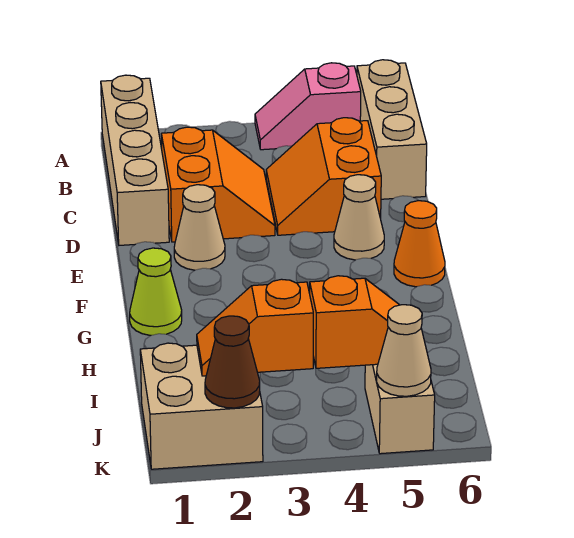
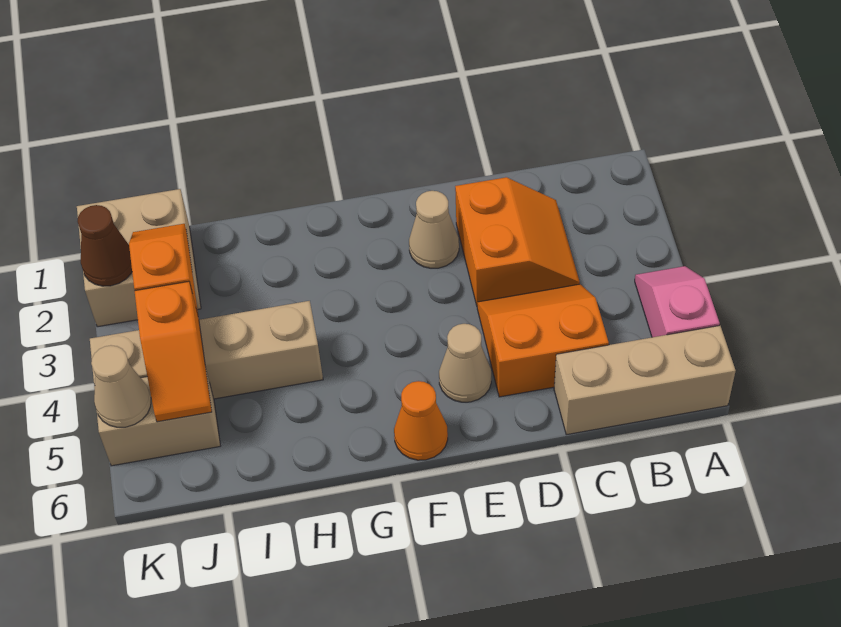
tan brick A1:D1 level 1 -> tan brick H4:K4 level 1
orange slope C2:D3 level 1 top 2 -> orange slope C2:D3 level 1 top D
lime cone G1 level 1 -> none

